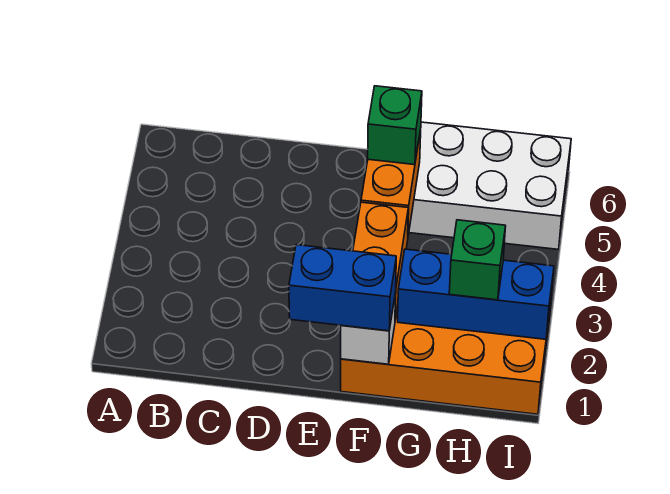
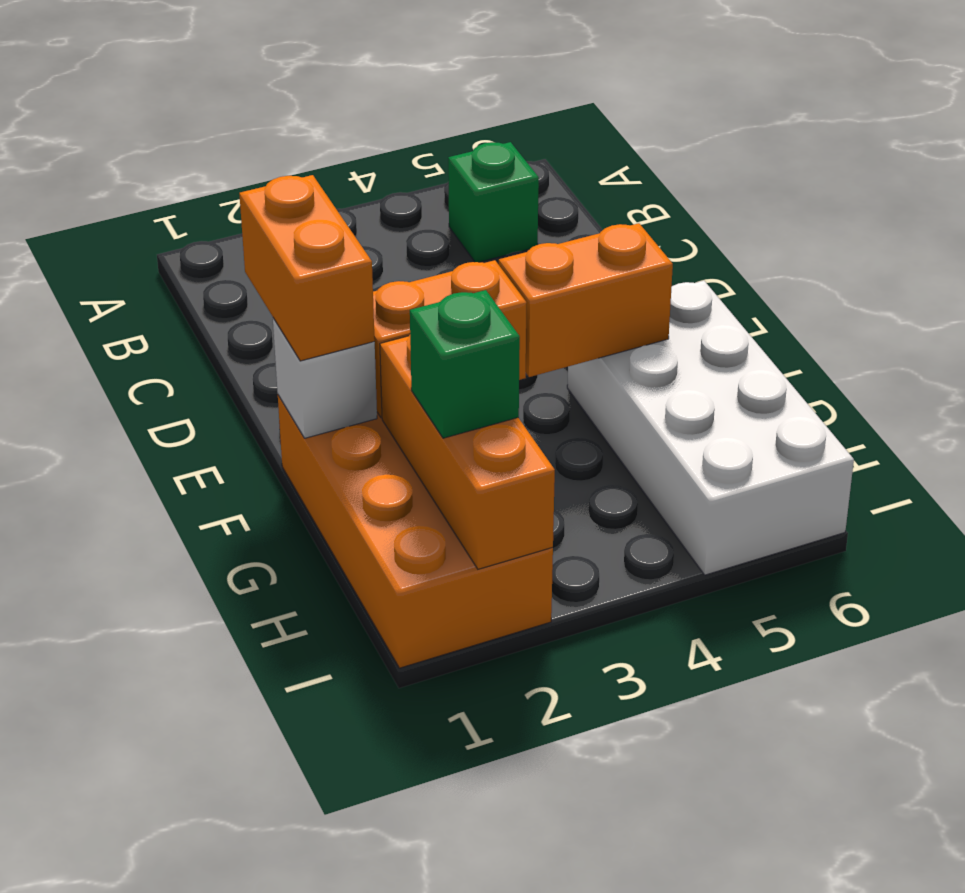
blue brick E1:F1 level 3 -> orange brick E1:F1 level 3
green brick F5 level 3 -> green brick B5 level 1
blue brick G2:I2 level 2 -> orange brick G2:I2 level 2

